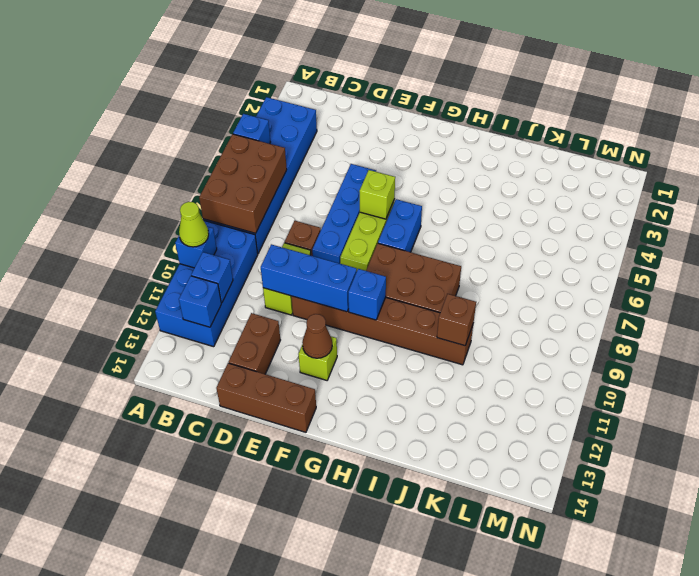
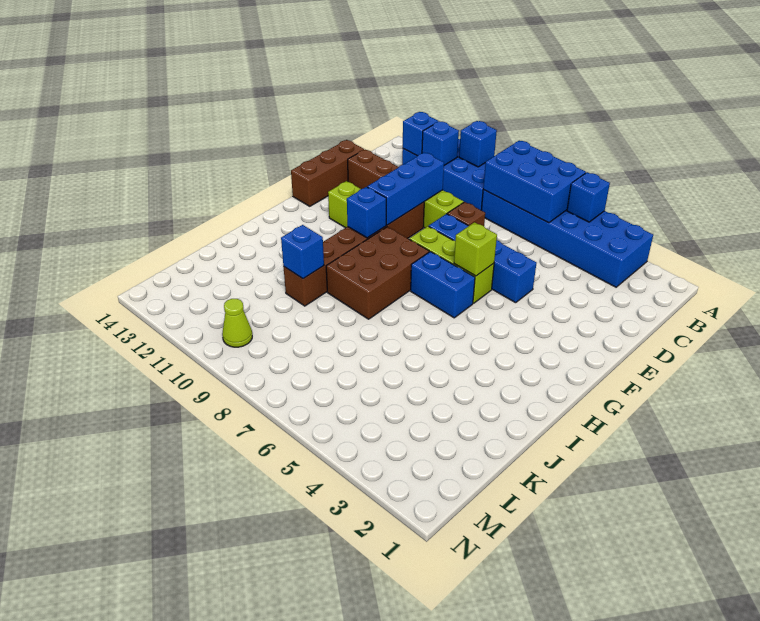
brown brick A6:B8 level 2 -> blue brick A6:B8 level 2
lime cone A10 level 3 -> lime cone M10 level 1
brown cone F12 level 2 -> none
brown brick J10 level 2 -> blue brick J10 level 2

